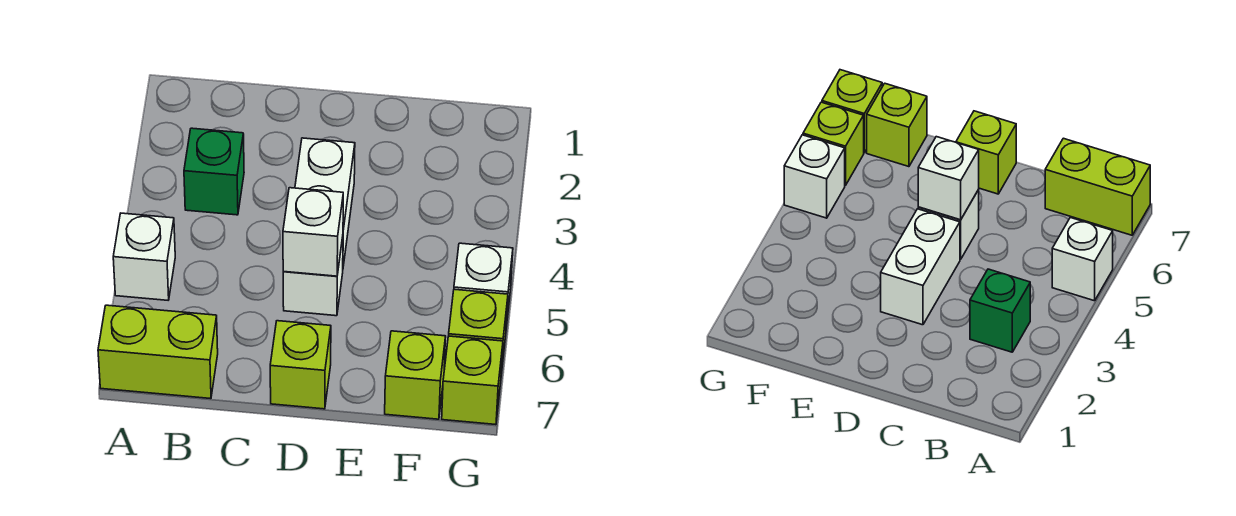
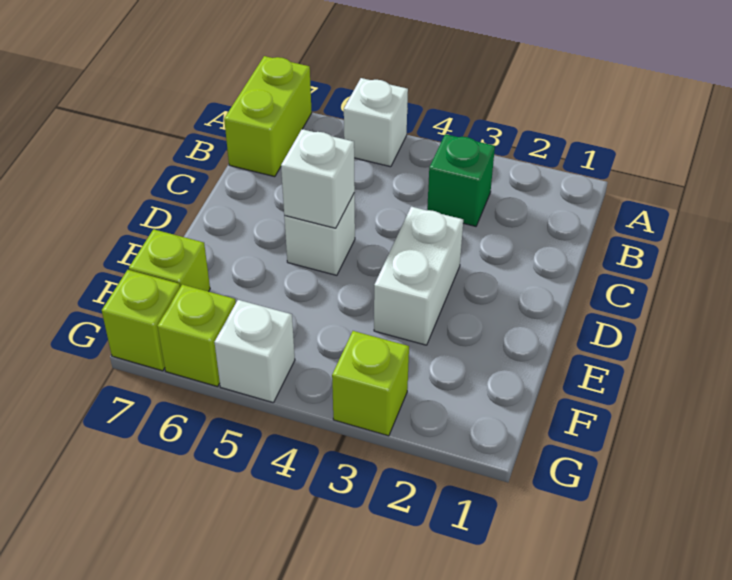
white brick D3:D4 level 1 -> white brick D3:E3 level 1
lime brick D7 level 1 -> lime brick G3 level 1

